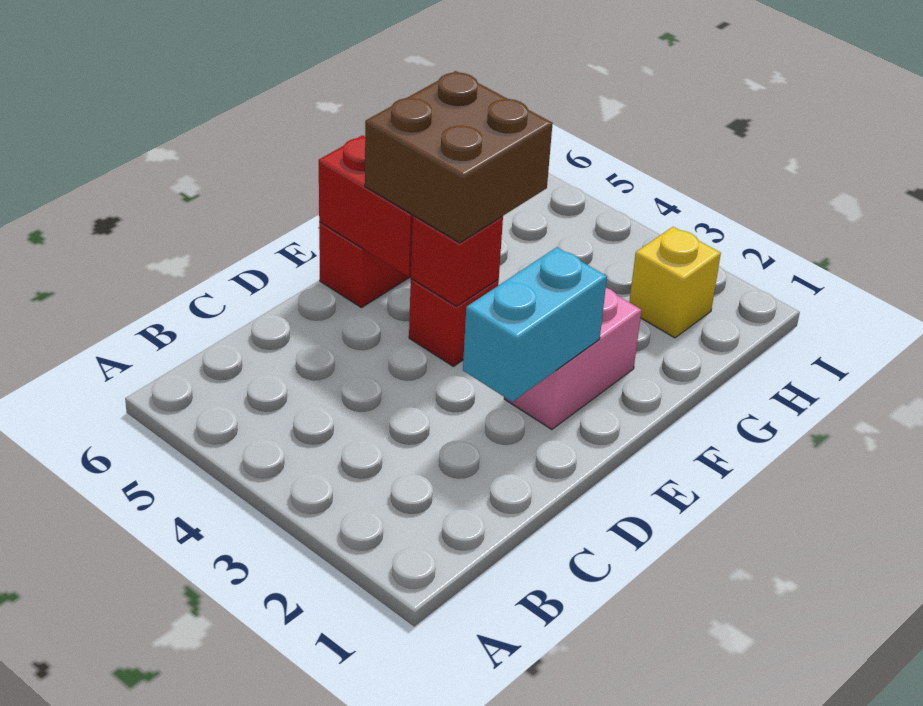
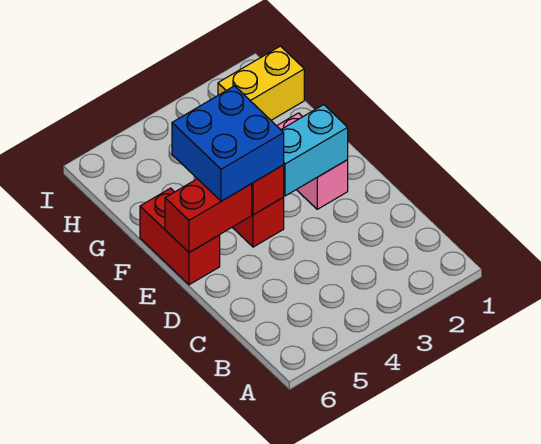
cyan brick D2:E2 level 2 -> cyan brick E2:E3 level 2
brown brick E4:F5 level 3 -> blue brick E4:F5 level 3
yellow brick H2 level 1 -> yellow brick H1:H2 level 1

